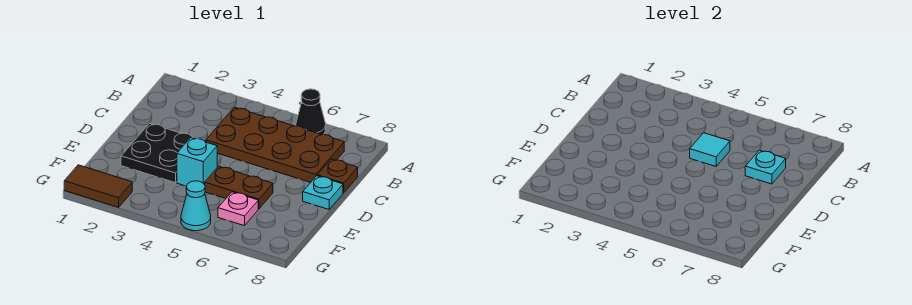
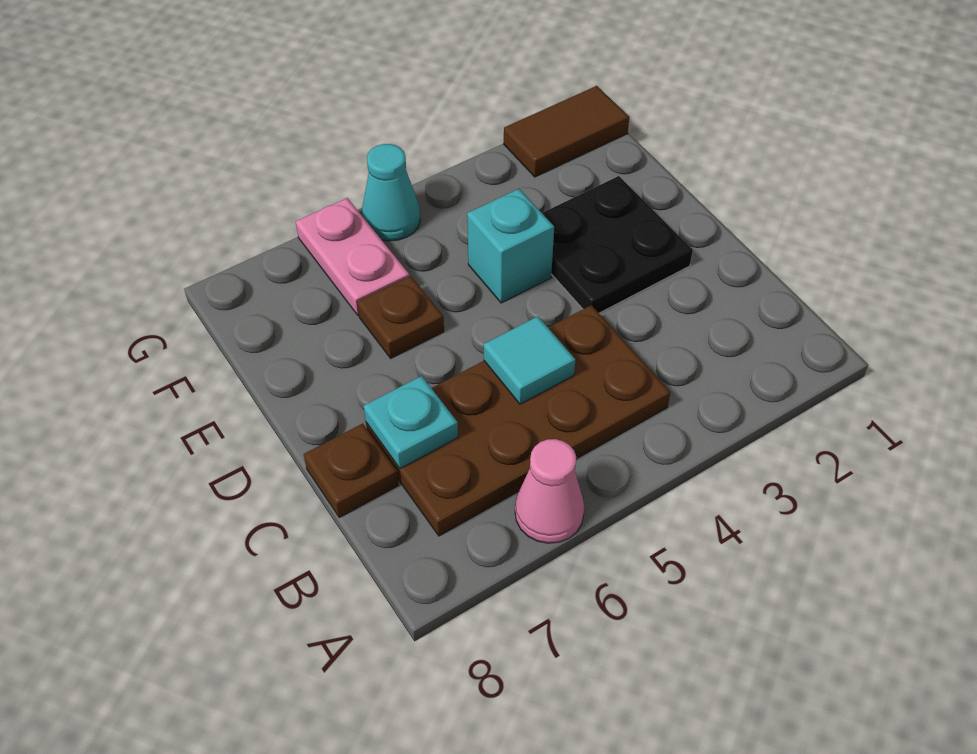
black cone A6 level 1 -> pink cone A6 level 1
cyan plate D8 level 1 -> none
brown plate E5:E6 level 1 -> brown plate E6 level 1
pink plate F6 level 1 -> pink plate F6:G6 level 1

